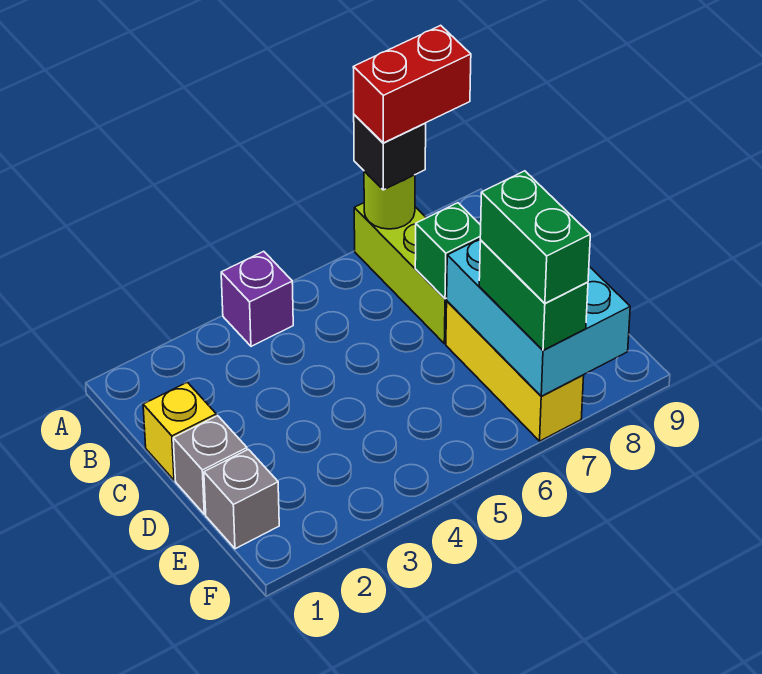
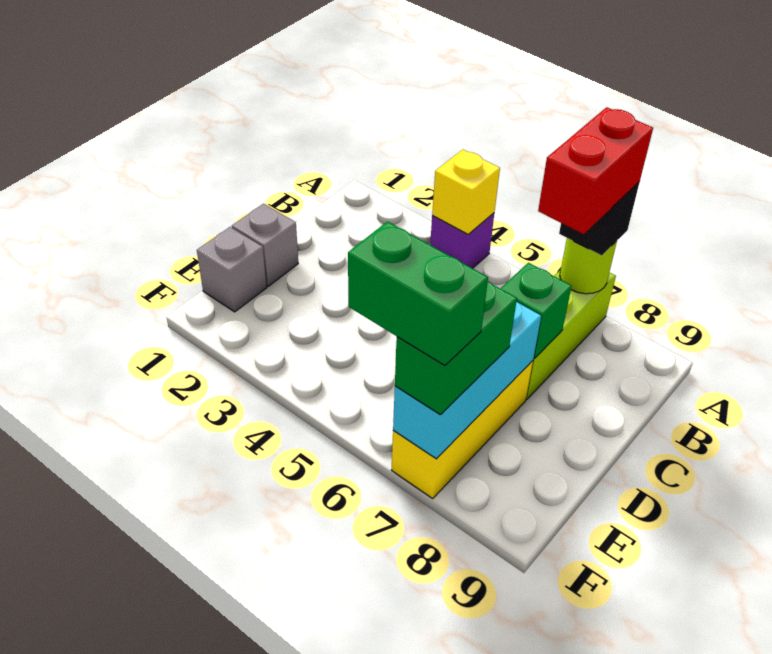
red brick A7:A8 level 4 -> red brick A7:B7 level 4
yellow brick C1 level 1 -> yellow brick A4 level 2
cyan brick D7:F8 level 2 -> cyan brick D7:F7 level 2
green brick E7:F7 level 4 -> green brick F6:F7 level 4

